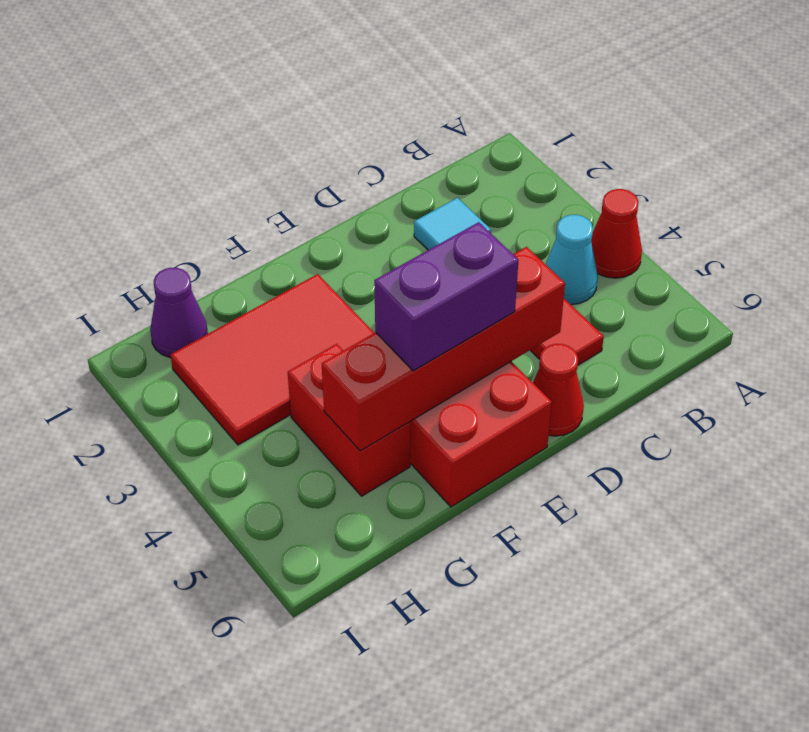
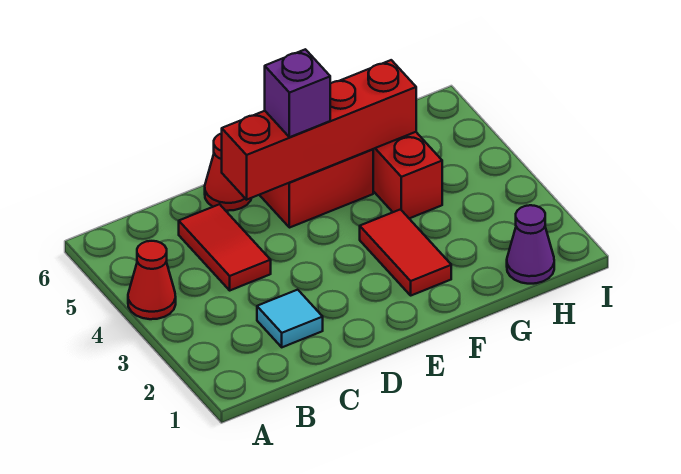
cyan cone B4 level 1 -> none
purple brick E5:F5 level 3 -> purple brick E5 level 3
red tile F2:H3 level 1 -> red tile F2:F3 level 1

